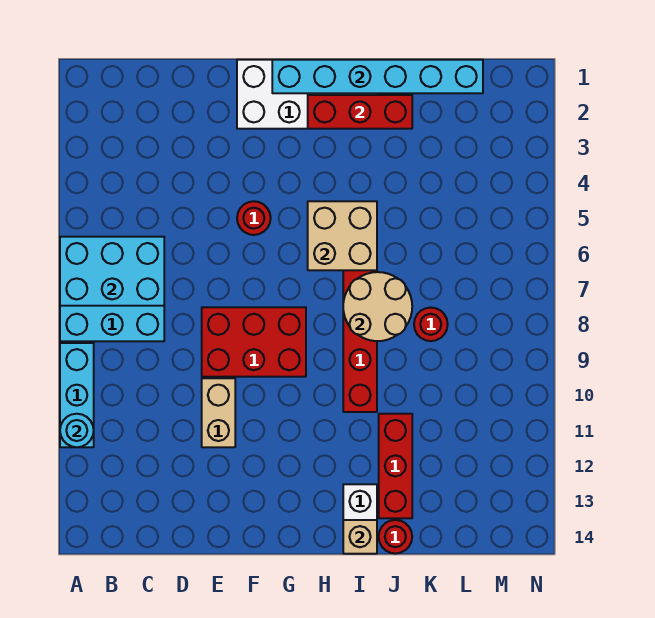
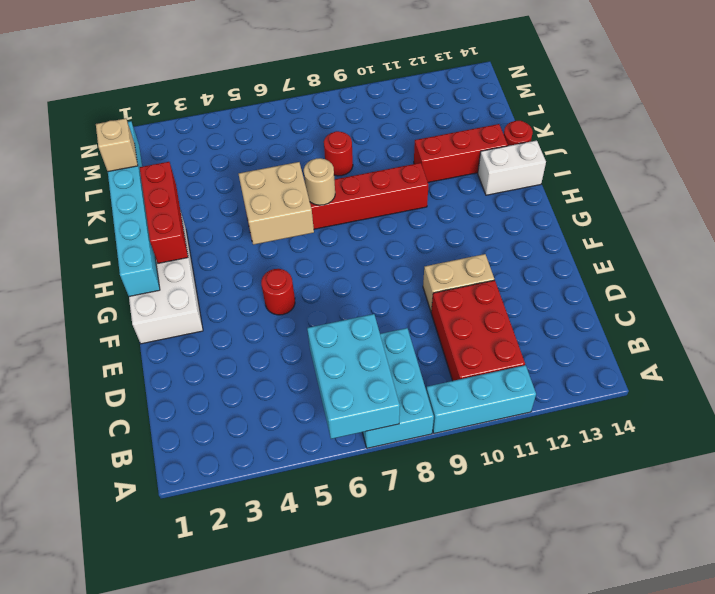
cyan round brick A11 level 2 -> none
red brick E8:G9 level 1 -> red brick B10:D11 level 1
tan round brick I7:J8 level 2 -> tan round brick I7 level 2
tan brick I14 level 2 -> tan brick K1 level 3

